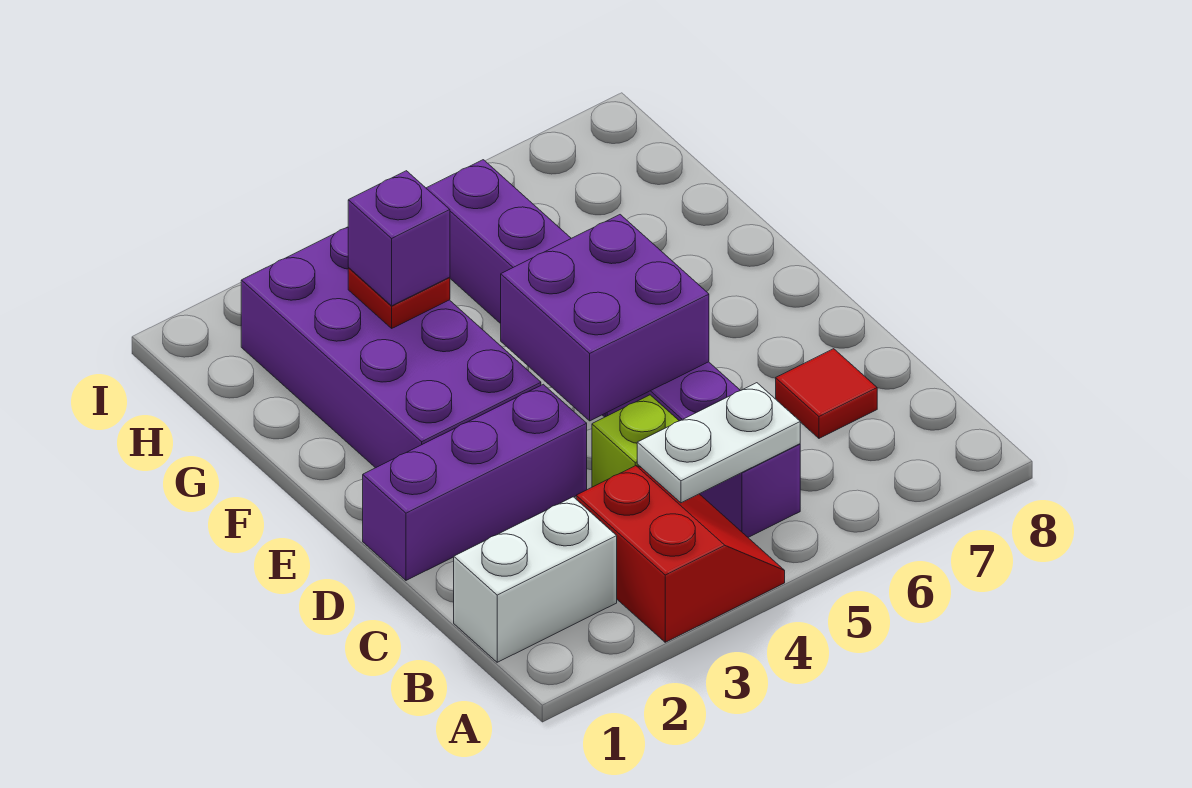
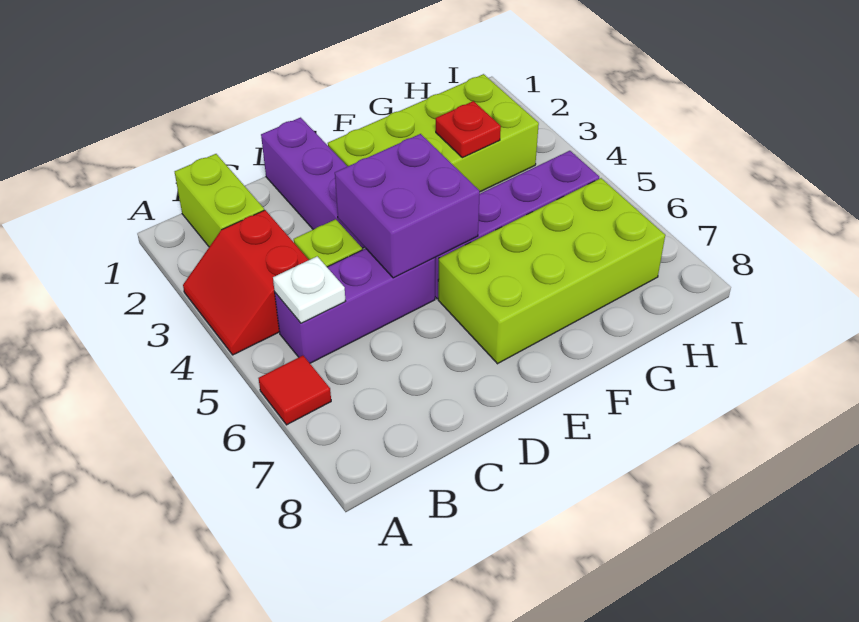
red slope A3:B4 level 1 top 3 -> red slope A3:B4 level 1 top B
white brick B1:B2 level 1 -> lime brick B1:B2 level 1
white plate B4:B5 level 2 -> white plate B5 level 2
red tile C7 level 1 -> red tile A6 level 1
purple brick E2:H3 level 1 -> lime brick E2:H3 level 1
none -> lime brick E6:H7 level 1
purple brick G3 level 3 -> none

